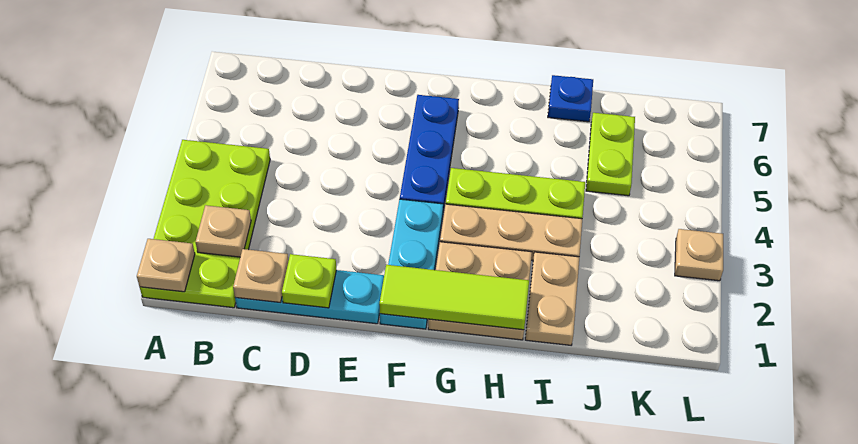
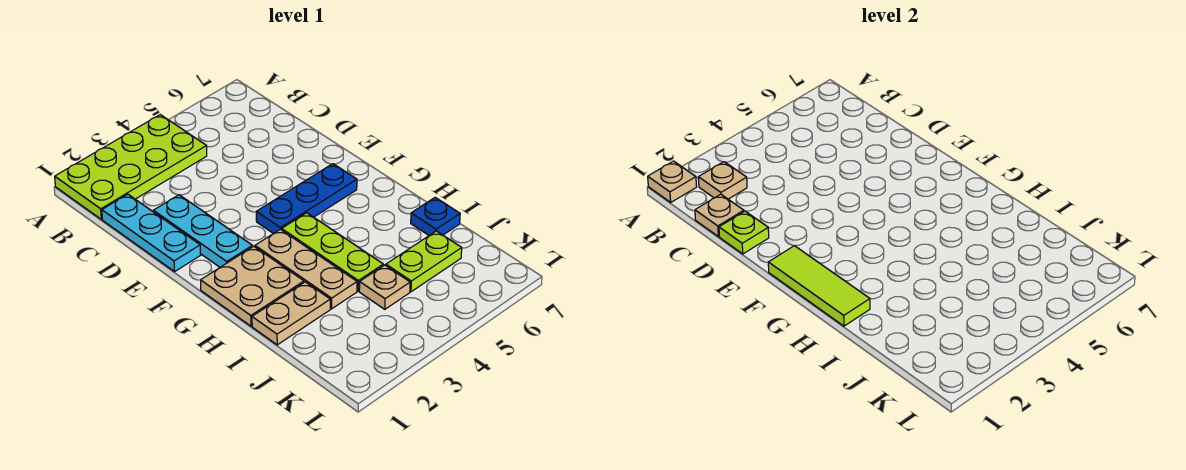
cyan plate F1:F3 level 1 -> cyan plate D2:F2 level 1
tan plate L3 level 1 -> tan plate J4 level 1

